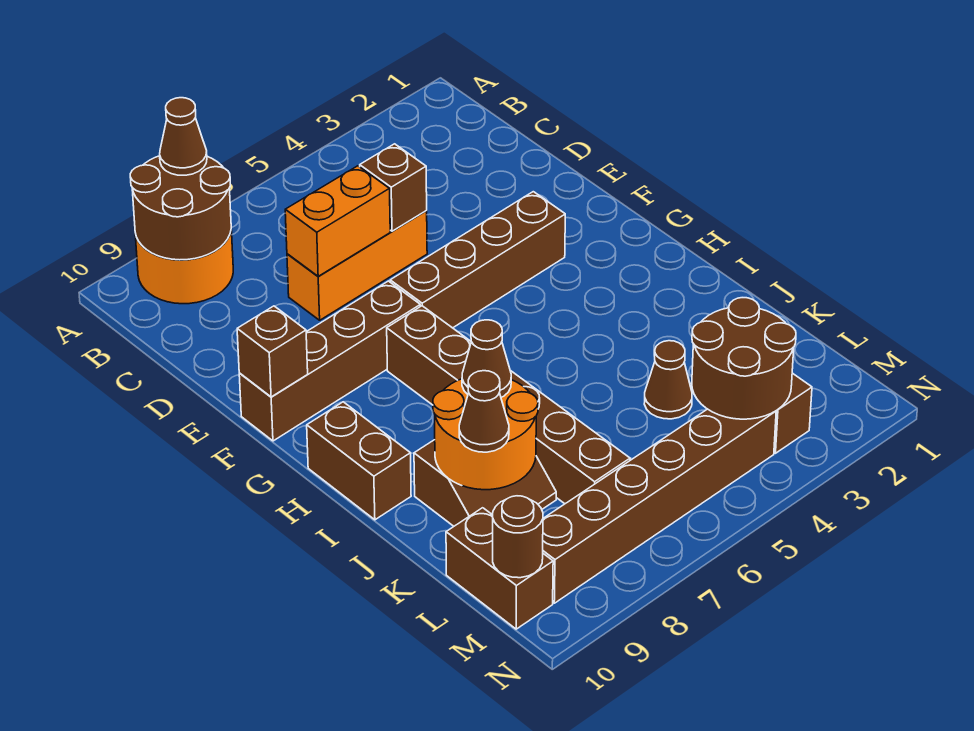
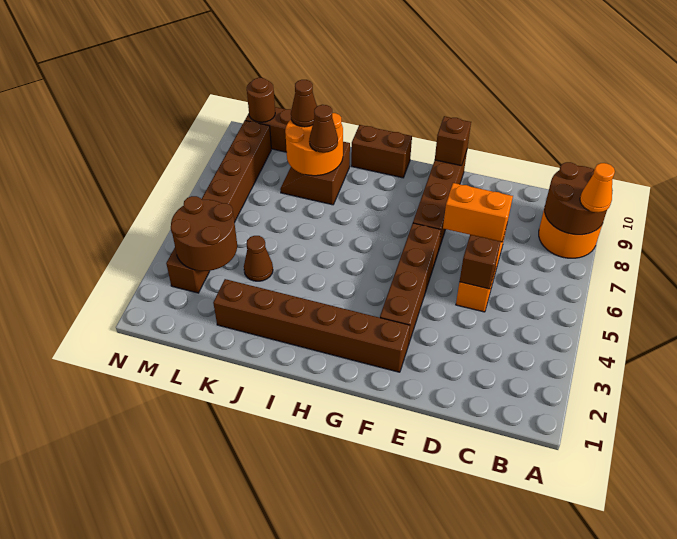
brown cone A8 level 3 -> orange cone A8 level 3
orange brick D6:D7 level 2 -> orange brick D7:E7 level 2
brown brick G7:L7 level 1 -> brown brick F2:K2 level 1

